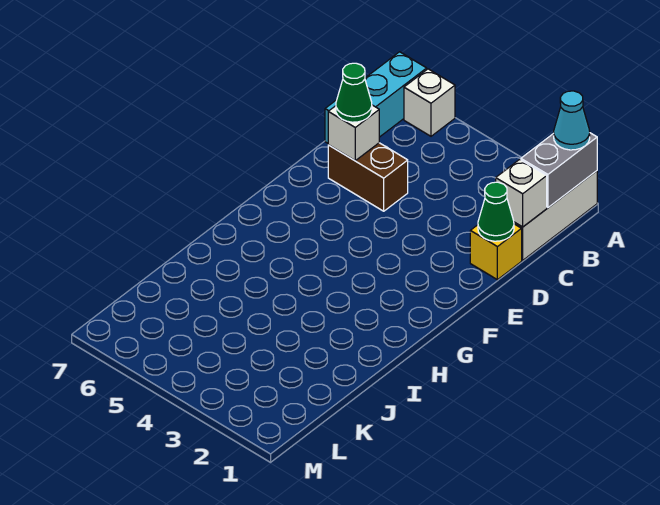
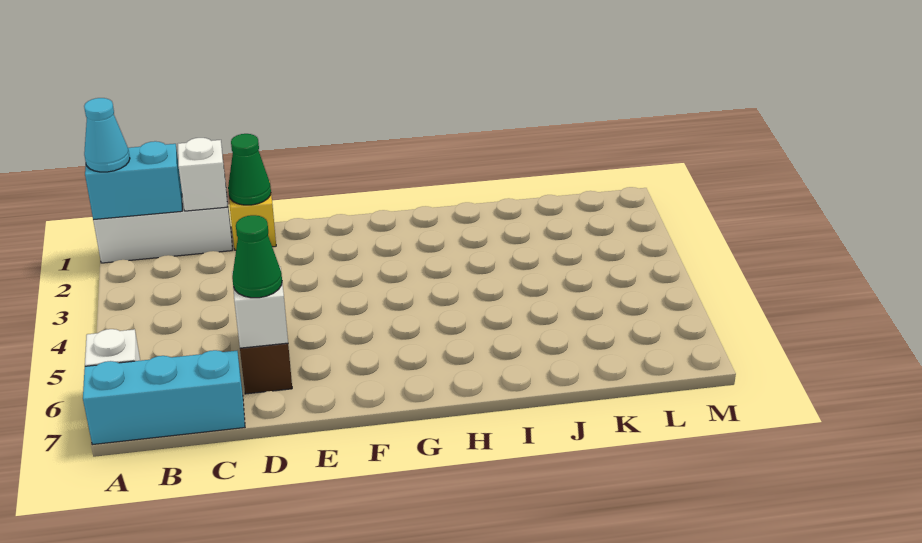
grey brick A1:B1 level 2 -> cyan brick A1:B1 level 2

